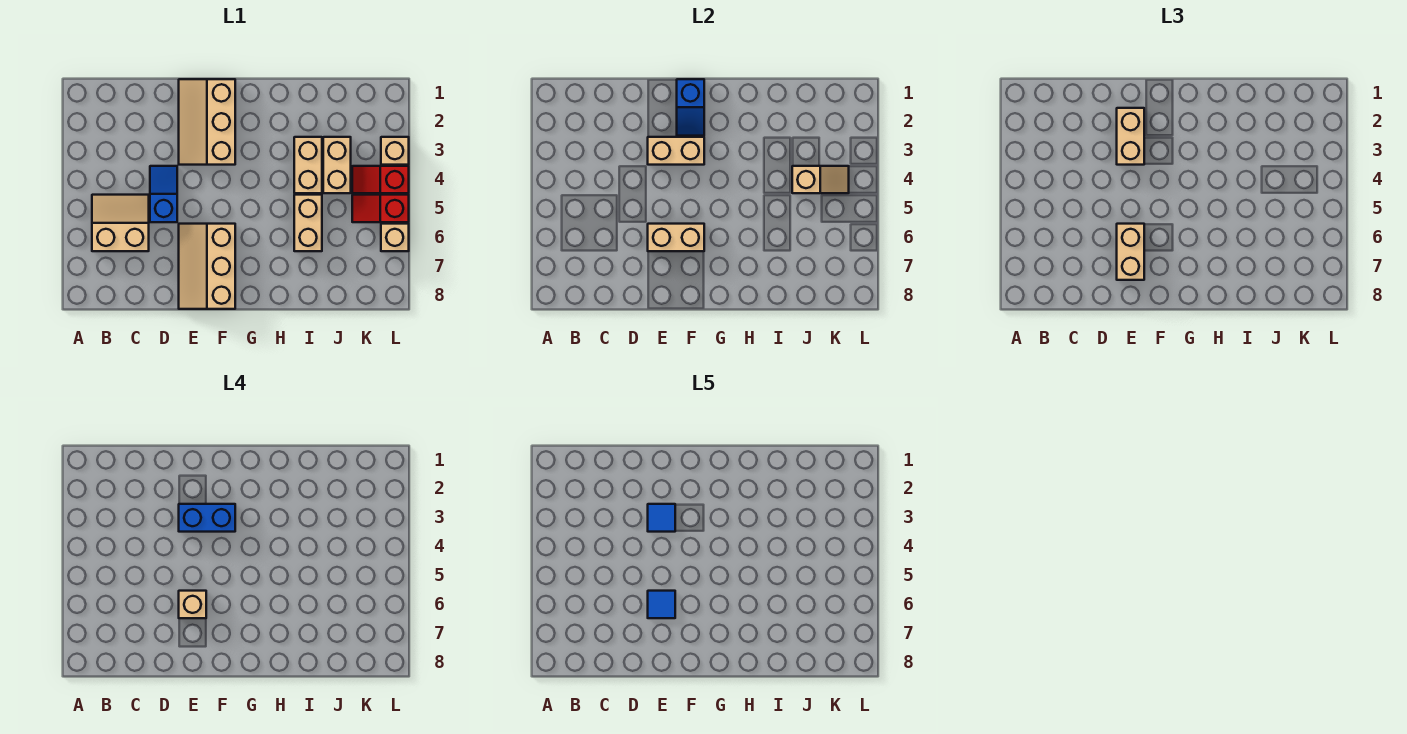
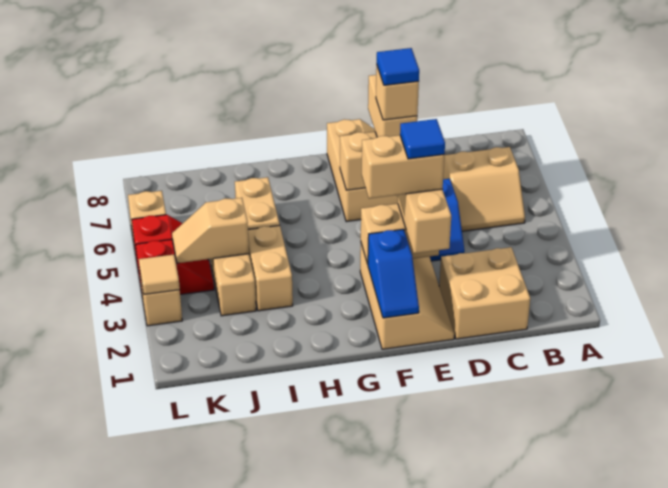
none -> tan brick C1:D2 level 1
blue brick E3:F3 level 4 -> tan brick E3:F3 level 4
blue slope F1:F2 level 2 top 1 -> blue slope F1:F2 level 2 top 2
none -> tan tile L3 level 2

